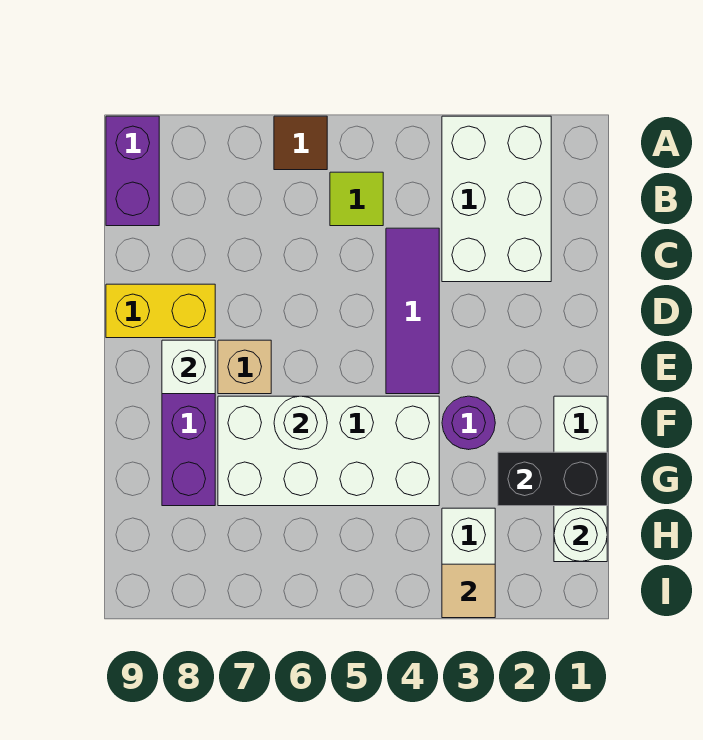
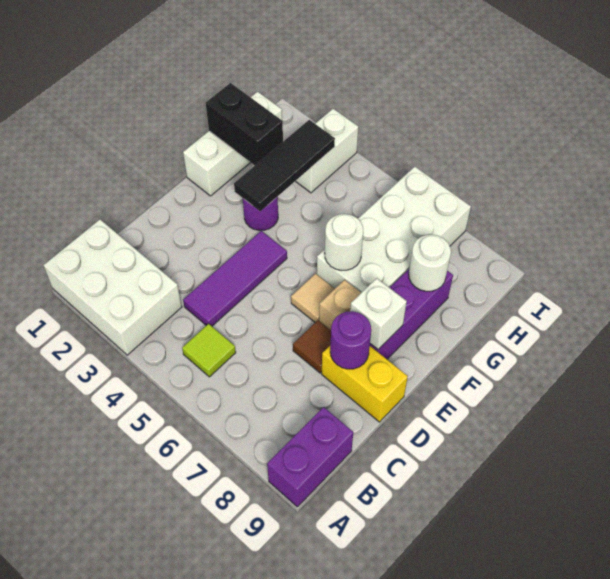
white brick A2:C3 level 1 -> white brick A1:B3 level 1
brown tile A6 level 1 -> brown tile D7 level 1
none -> purple round brick D8 level 2
none -> black tile F3:H3 level 2
white brick F4:G7 level 1 -> white brick F6:I7 level 1
white round brick H1 level 2 -> white round brick G8 level 2
tan tile I3 level 2 -> tan tile E6 level 1

